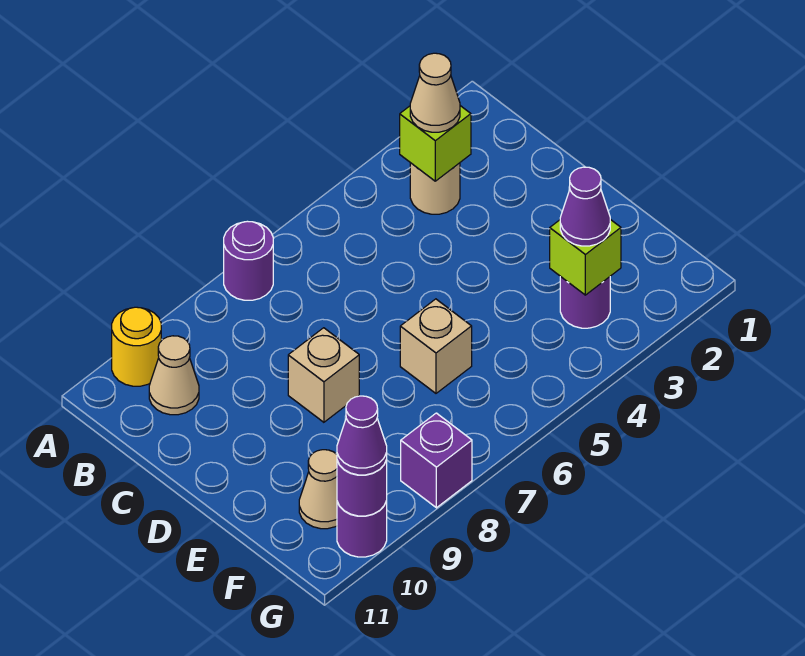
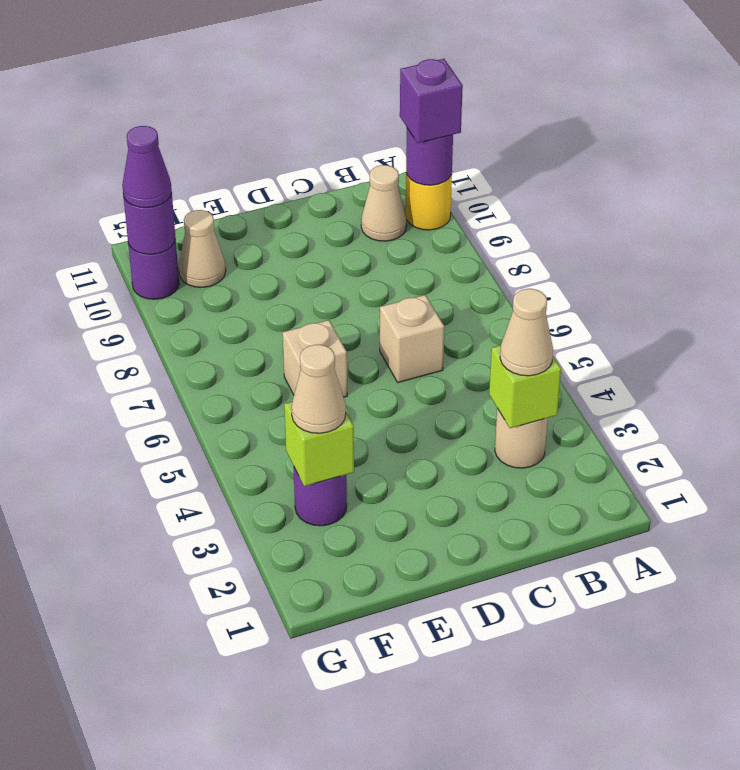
purple round brick A7 level 1 -> purple round brick A10 level 2
tan brick D8 level 1 -> tan brick C6 level 1
purple cone F3 level 3 -> tan cone F3 level 3
purple brick G8 level 1 -> purple brick A10 level 3

